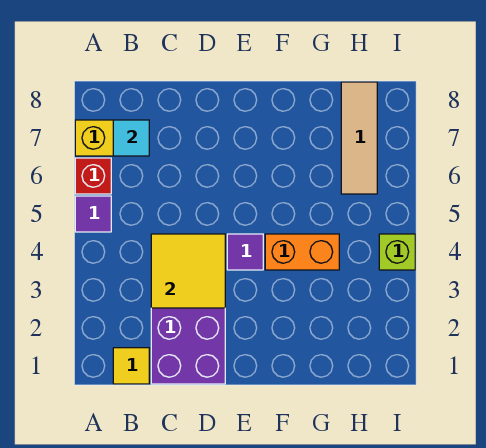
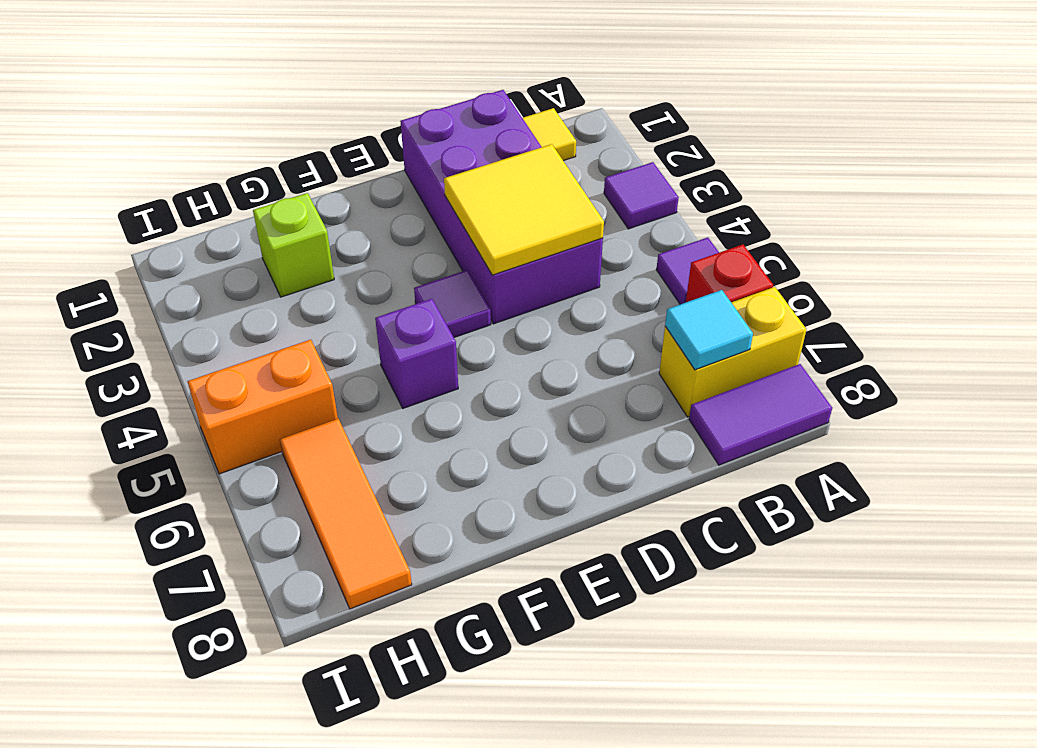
none -> purple tile A3 level 1
none -> purple tile A8:B8 level 1
orange brick F4:G4 level 1 -> orange brick H5:I5 level 1
none -> purple brick F5 level 1
tan tile H6:H8 level 1 -> orange tile H6:H8 level 1
lime brick I4 level 1 -> lime brick G2 level 1

